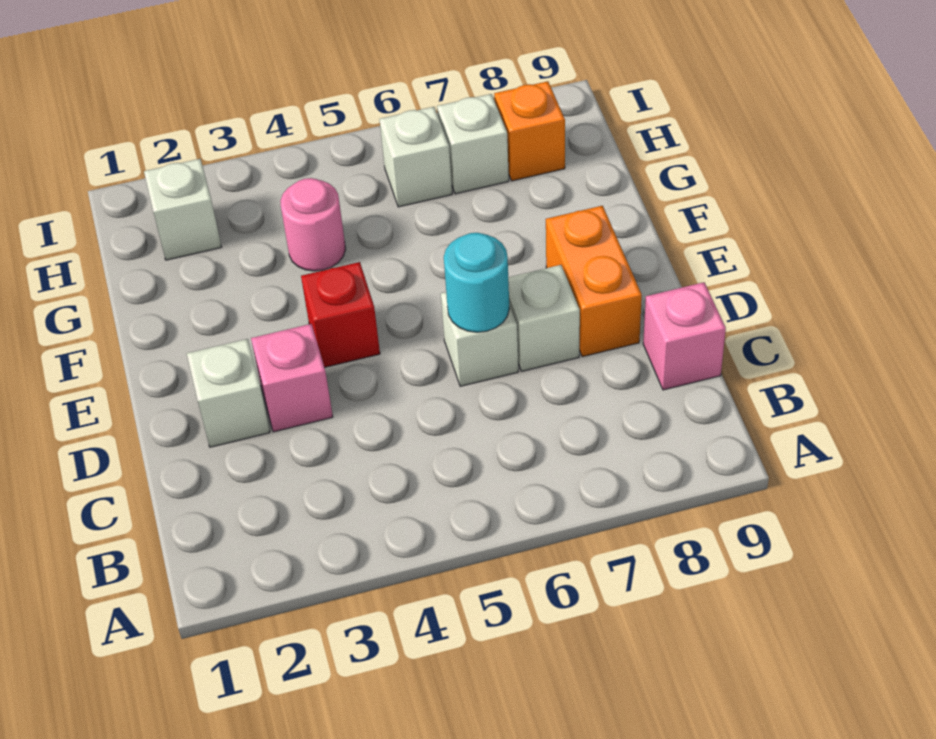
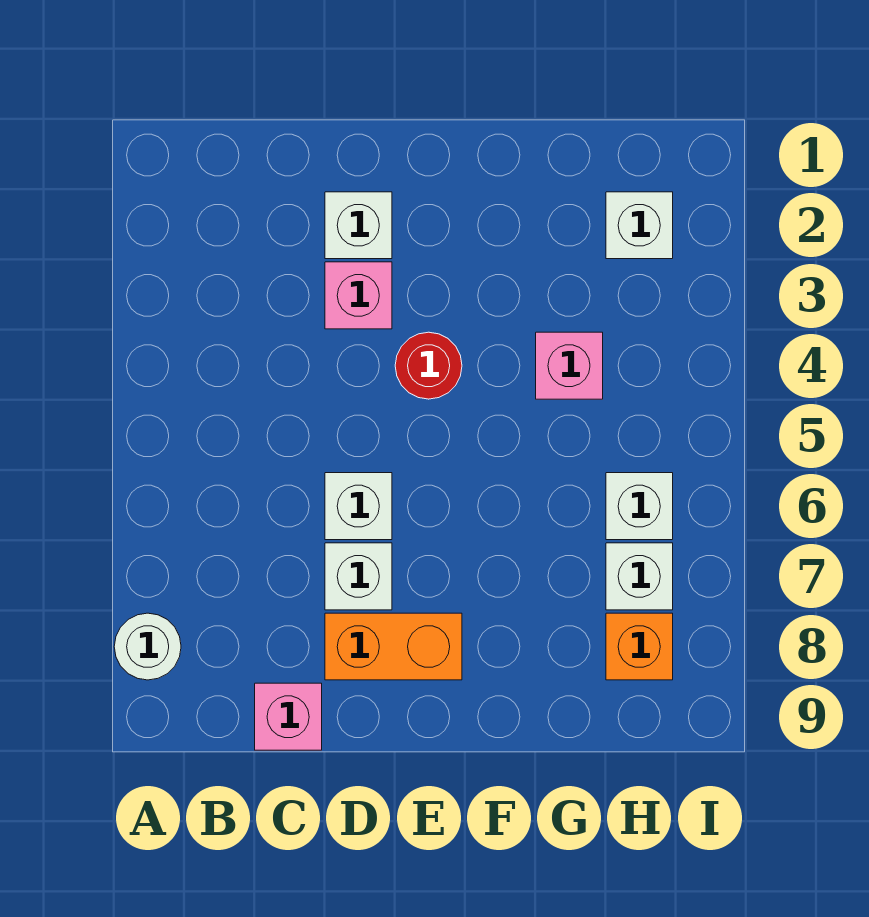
none -> white round brick A8 level 1
cyan round brick D6 level 2 -> none
red brick E4 level 1 -> red round brick E4 level 1
pink round brick G4 level 1 -> pink brick G4 level 1

